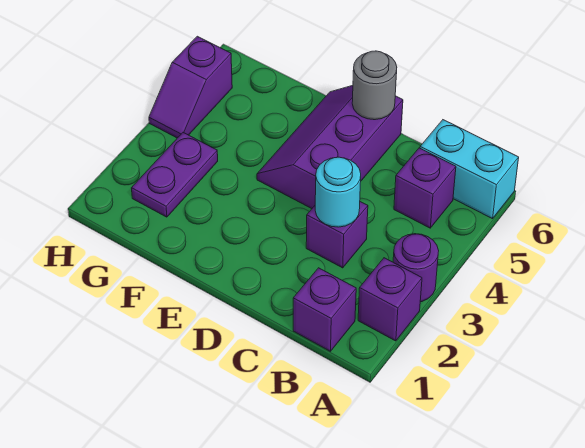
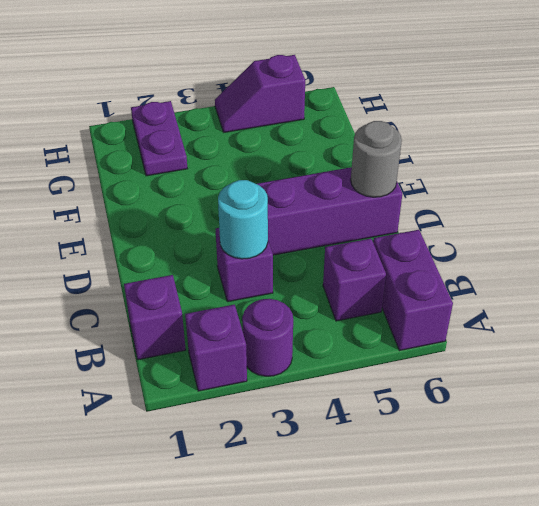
cyan brick A6:B6 level 1 -> purple brick A6:B6 level 1
purple plate G2:G3 level 1 -> purple plate G2:H2 level 1

